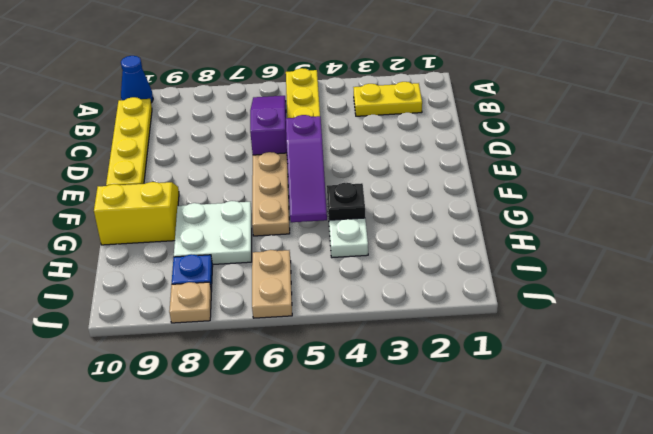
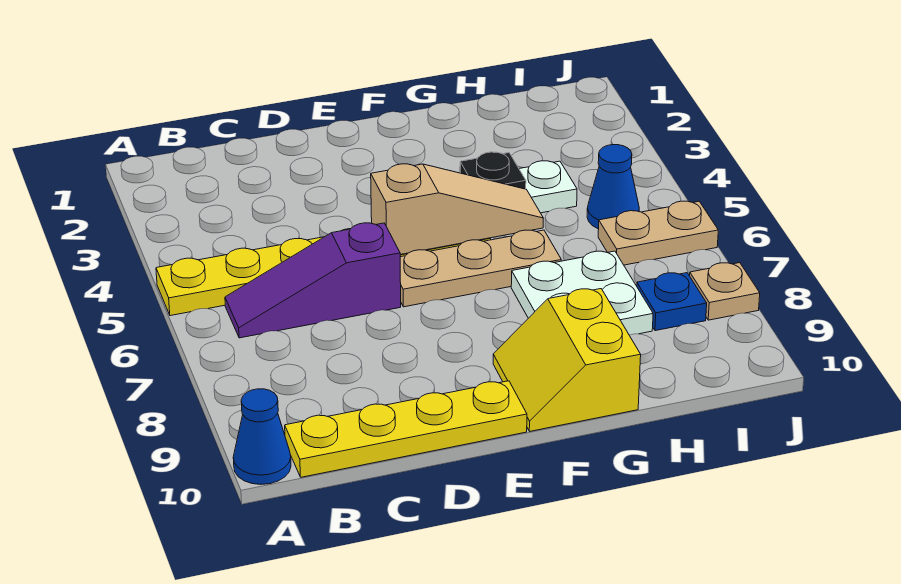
yellow plate B2:B3 level 1 -> none
purple slope E5:G5 level 2 top E -> tan slope E5:G5 level 2 top E
none -> blue cone I5 level 1

